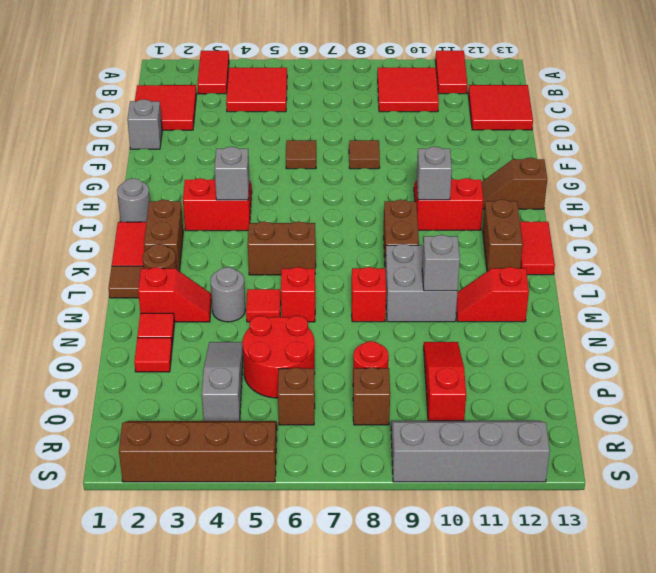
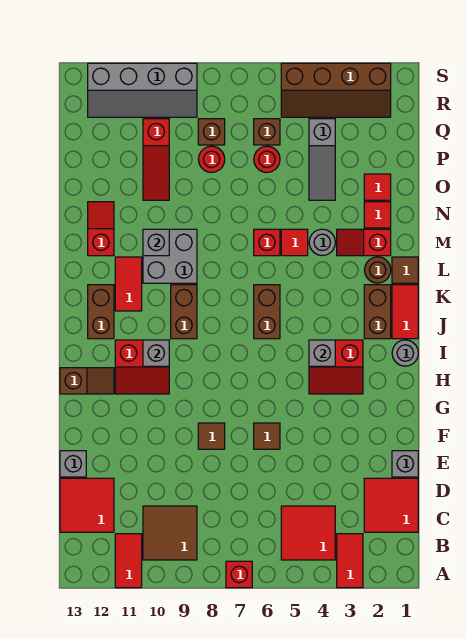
red tile B9:C10 level 1 -> brown tile B9:C10 level 1
none -> grey brick E13 level 1
red tile J13:K13 level 1 -> red tile K11:L11 level 1
brown brick K5:K6 level 1 -> brown brick J6:K6 level 1
red brick M8 level 1 -> red brick A7 level 1
red slope M11:M12 level 1 top 12 -> red slope M12:N12 level 1 top M
red round brick O5:P6 level 1 -> red round brick P6 level 1

